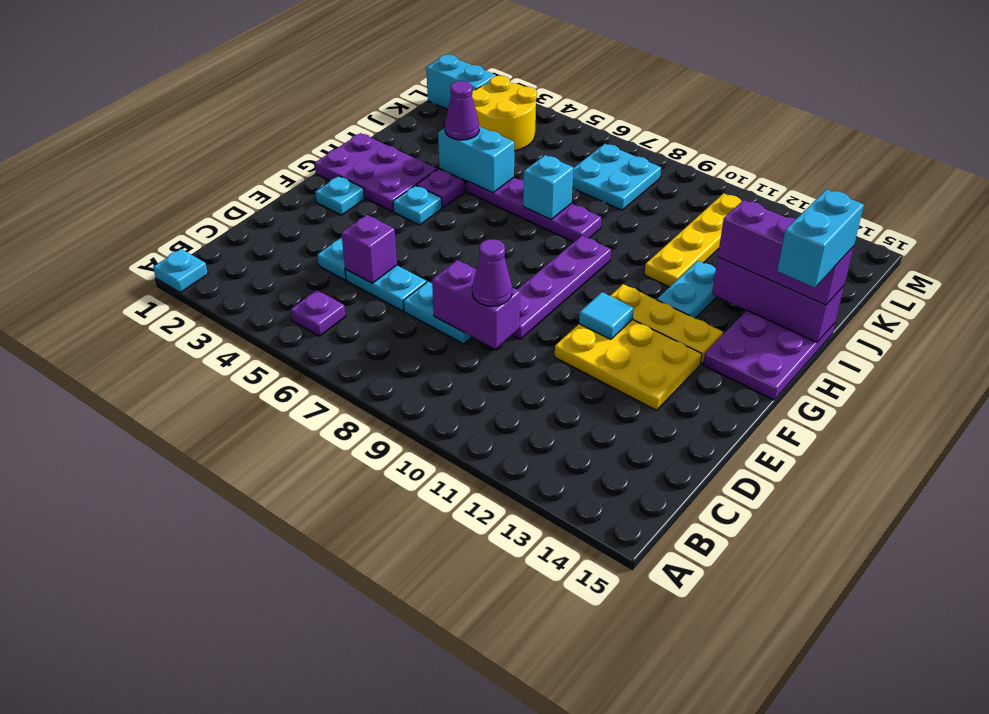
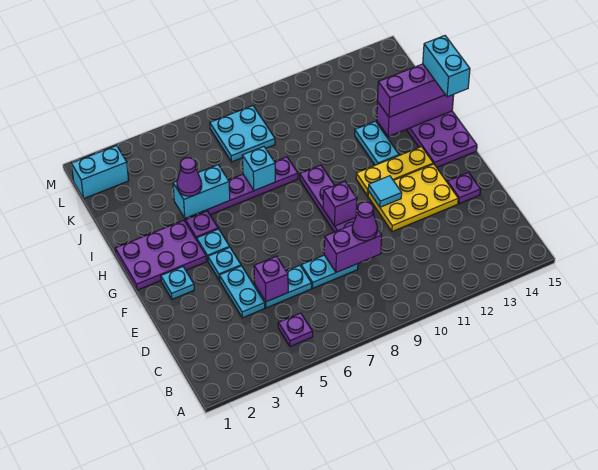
cyan plate A1 level 1 -> cyan plate F4 level 1
none -> purple plate E14 level 1
none -> purple brick F9 level 2
yellow plate I11:L11 level 1 -> none
yellow round brick K3:L4 level 1 -> none

